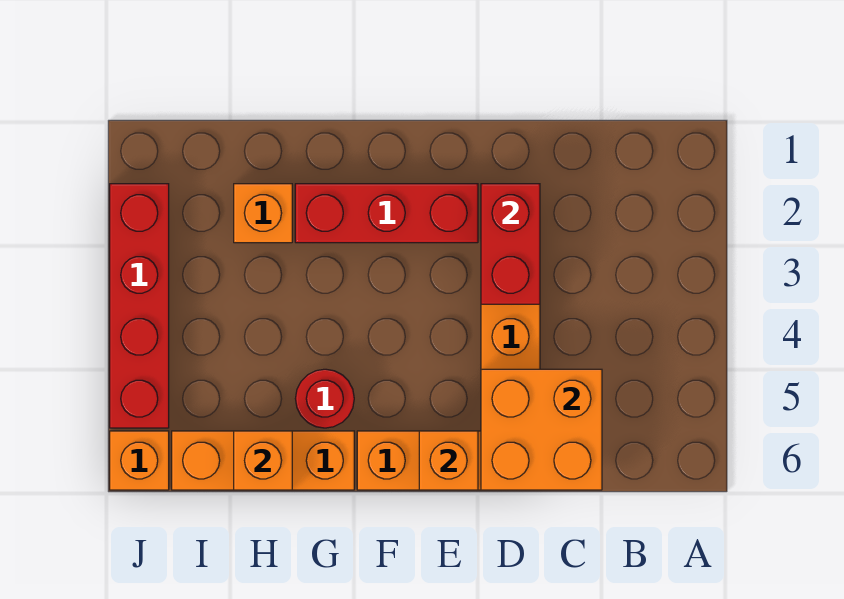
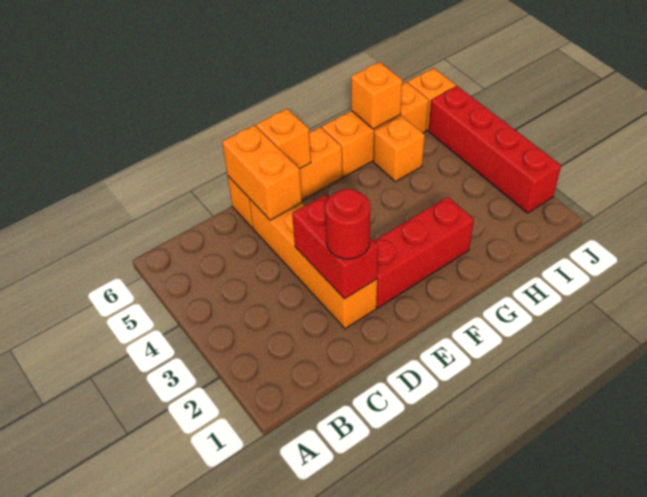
orange brick C5:D6 level 2 -> orange brick D5:D6 level 2
red round brick G5 level 1 -> red round brick D2 level 3
orange brick H2 level 1 -> orange brick H5 level 1

